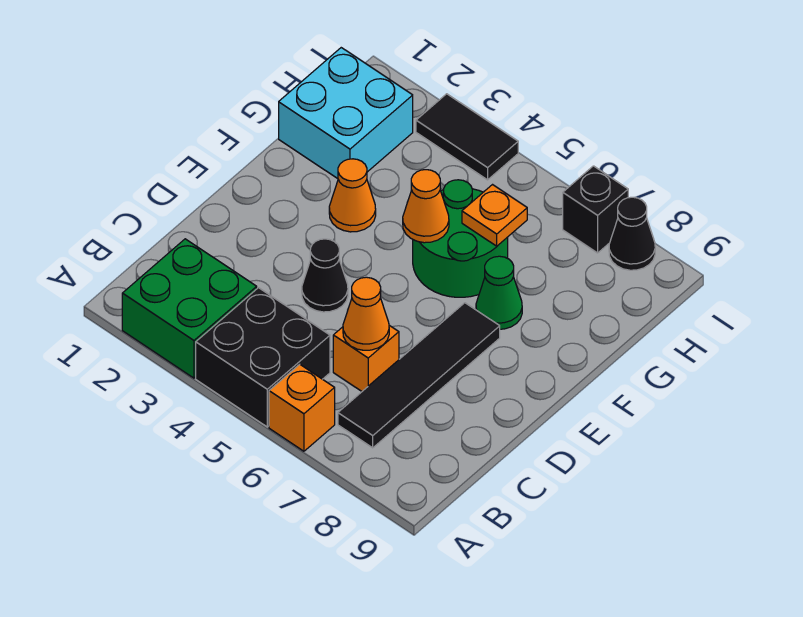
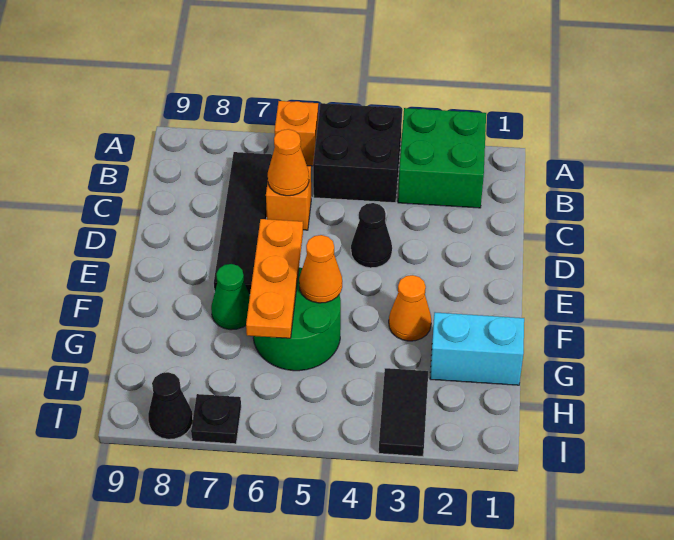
cyan brick G1:H2 level 1 -> cyan brick G1:G2 level 1
orange plate G6 level 2 -> orange plate E6:G6 level 2
black tile I3:I4 level 1 -> black tile H3:I3 level 1
black brick I7 level 1 -> black plate I7 level 1

